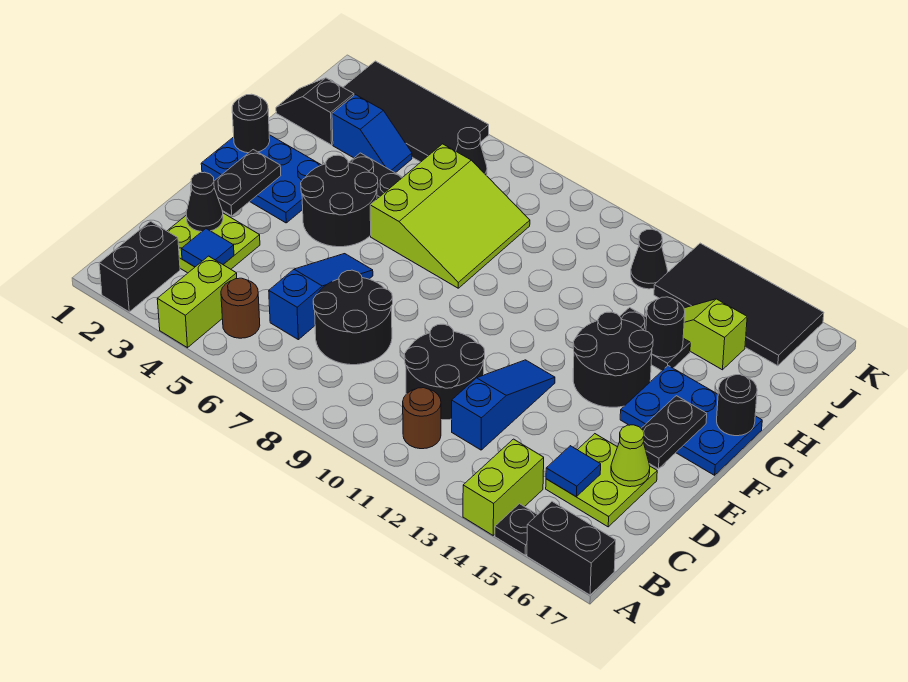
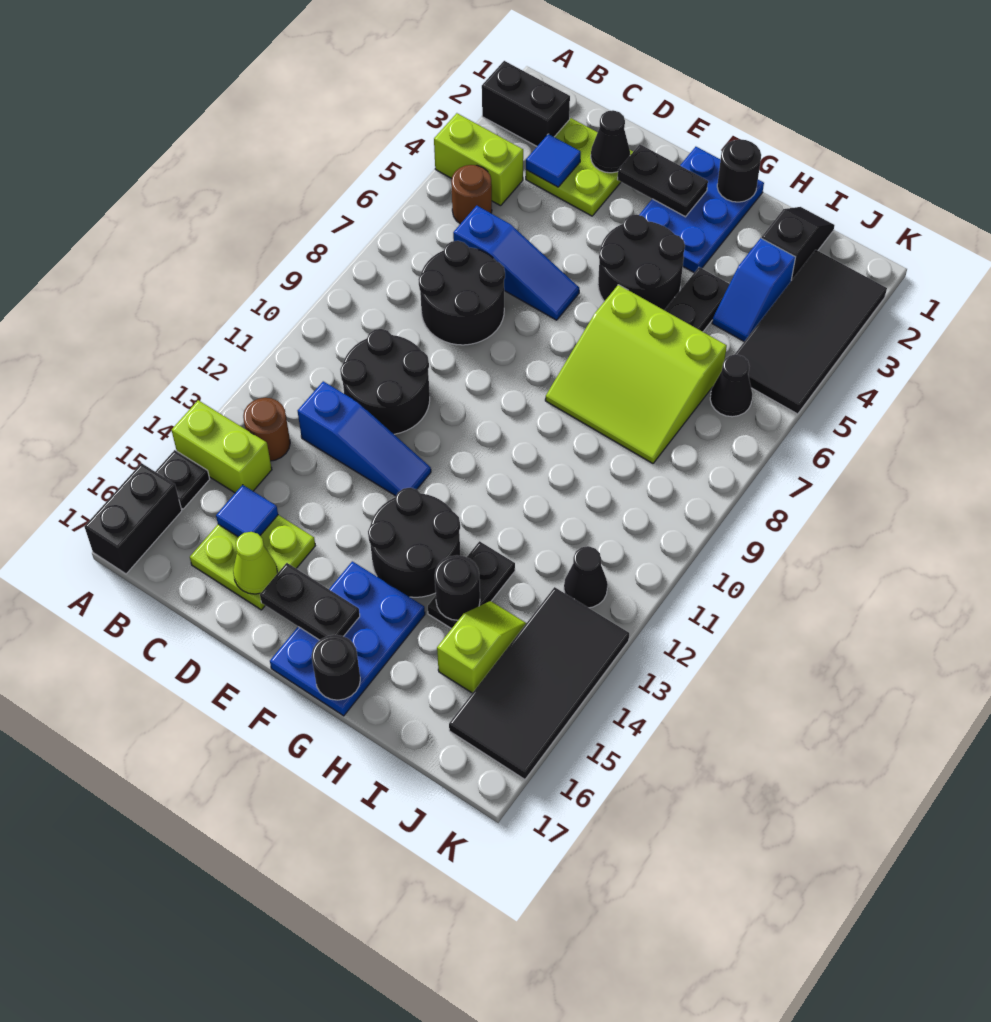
brown round brick B11 level 1 -> brown round brick B13 level 1

